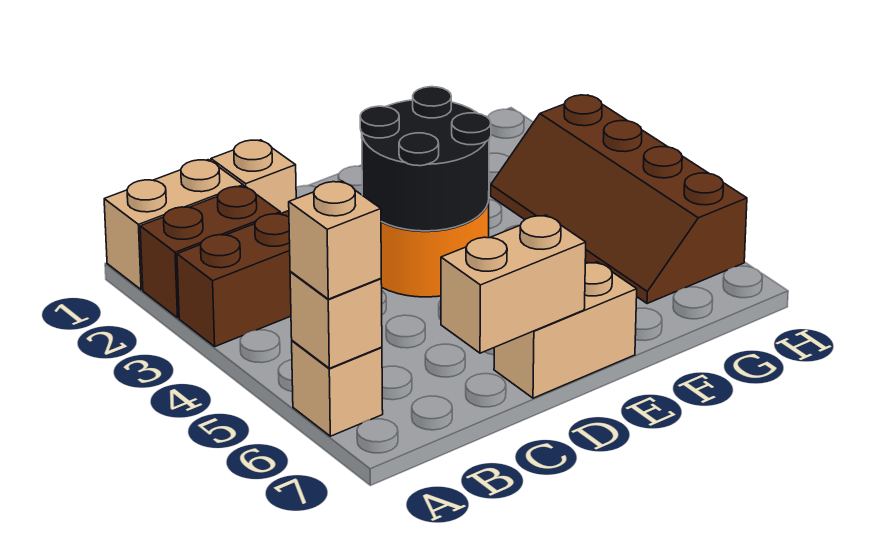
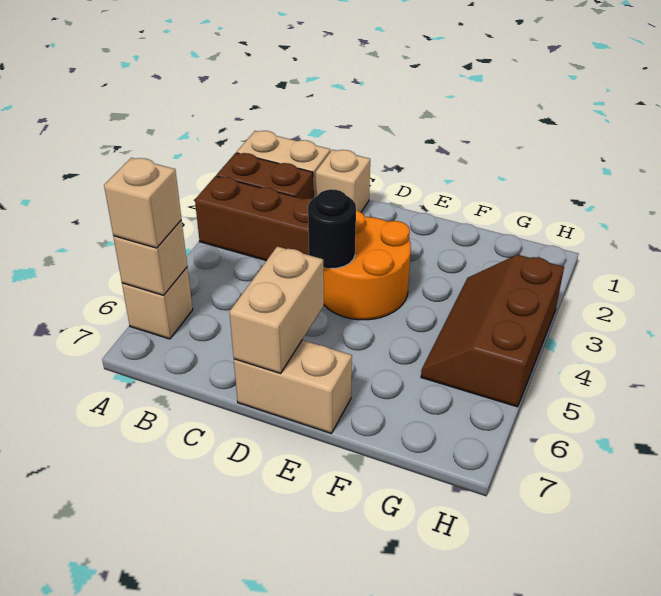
tan brick C7:D7 level 2 -> tan brick D6:D7 level 2
black round brick D3:E4 level 2 -> black round brick D4 level 2
brown slope G3:H6 level 1 top H -> brown slope G3:H5 level 1 top H

